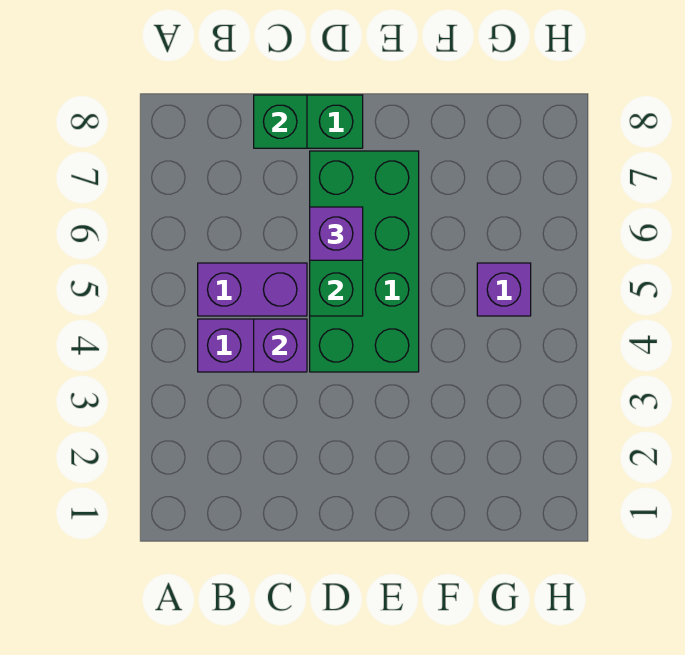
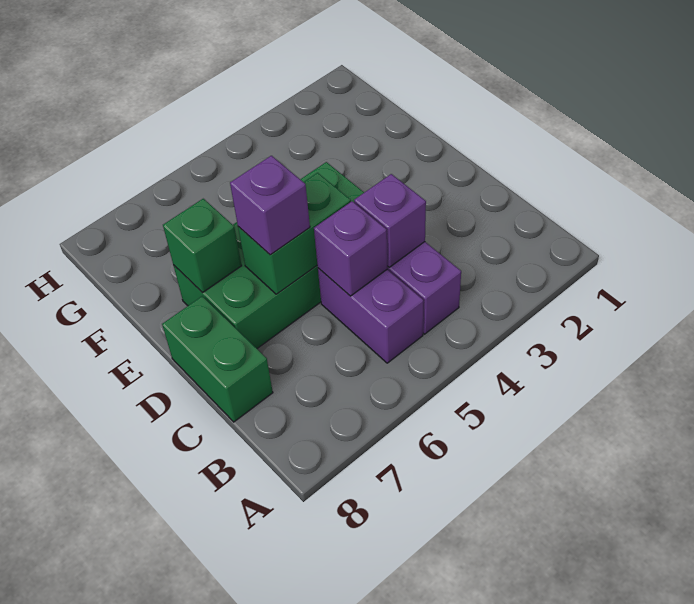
green brick C8 level 2 -> green brick E7 level 2
purple brick G5 level 1 -> purple brick C5 level 2

